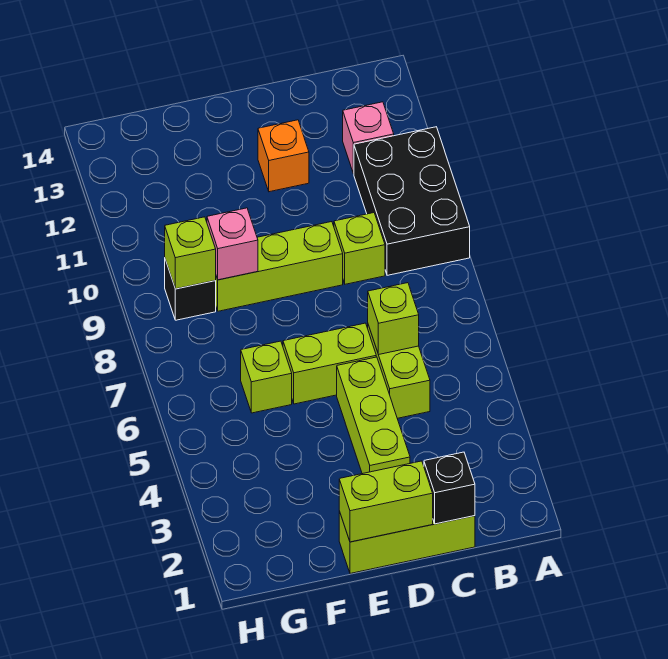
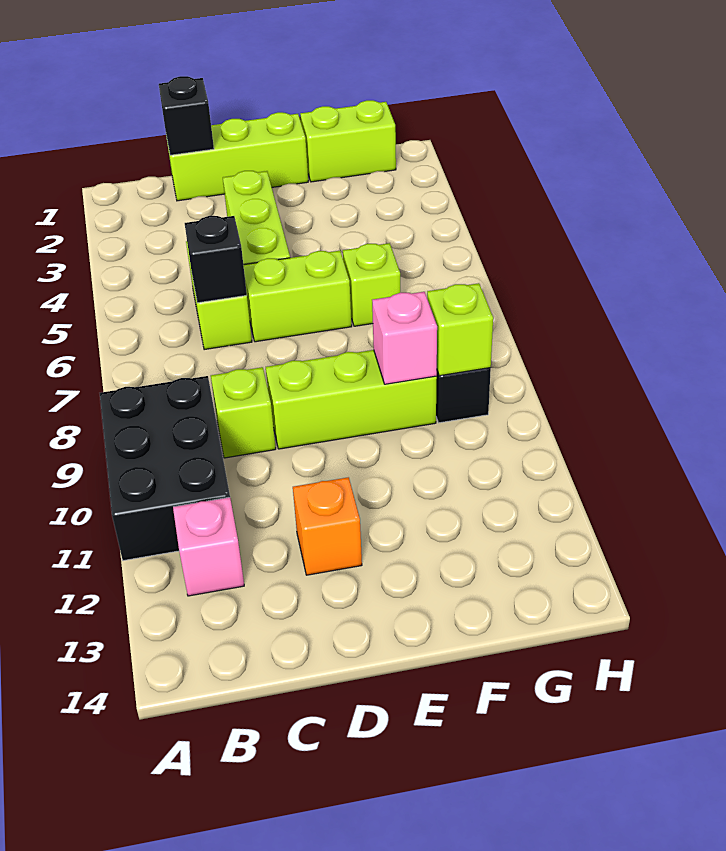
lime brick C6 level 2 -> black brick C6 level 2
lime brick D1:E1 level 2 -> lime brick F1:G1 level 1

